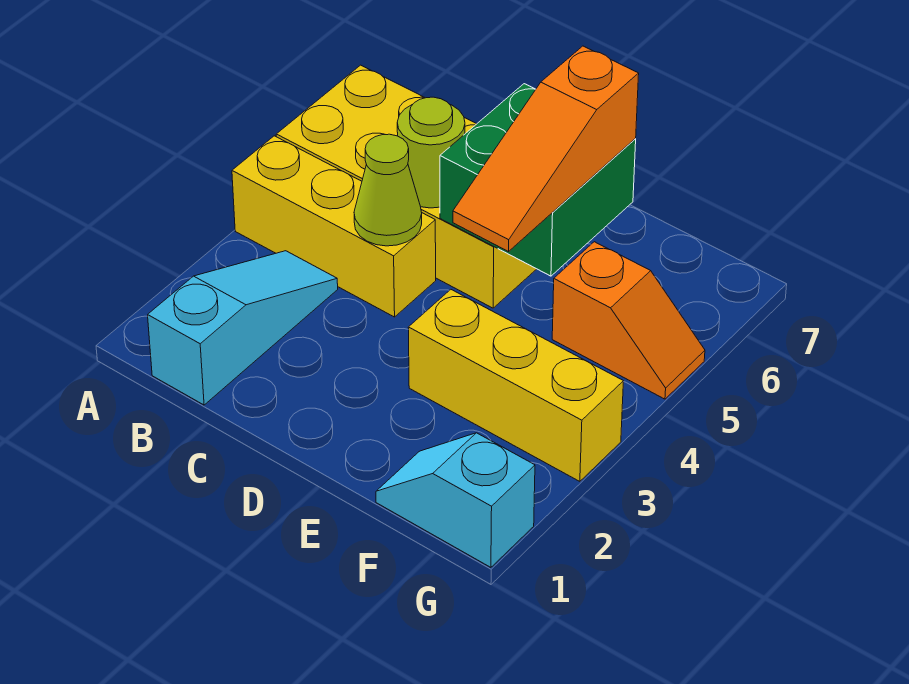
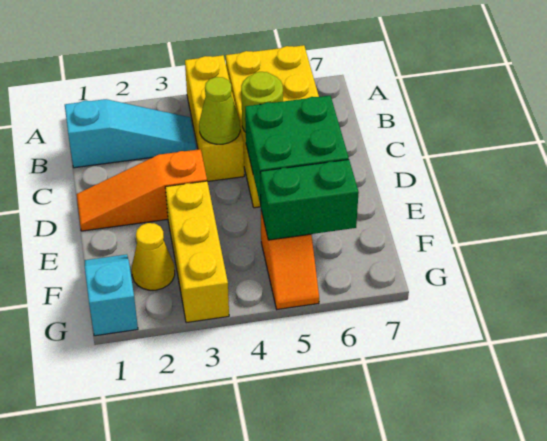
orange slope E4:E6 level 3 top 6 -> orange slope D1:D3 level 1 top 3
none -> yellow cone F2 level 1
none -> green brick F5:F6 level 2

